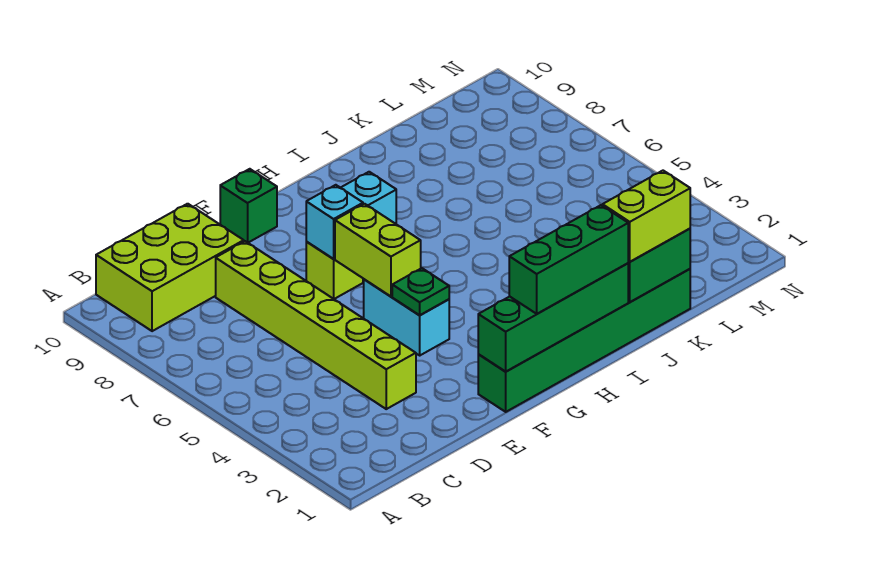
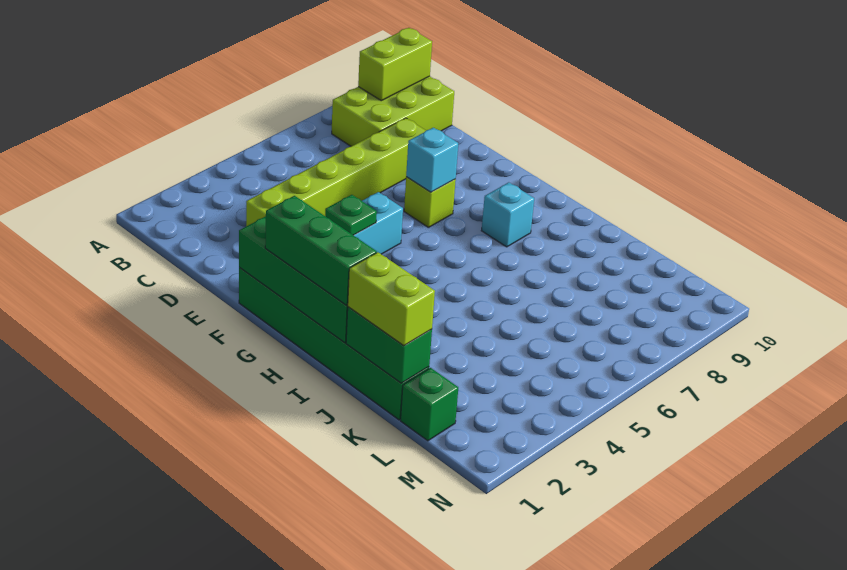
lime brick B9:D10 level 1 -> lime brick B8:C10 level 1
lime brick F5:F6 level 2 -> lime brick B9:B10 level 2
green brick F10 level 1 -> green brick L1 level 1

